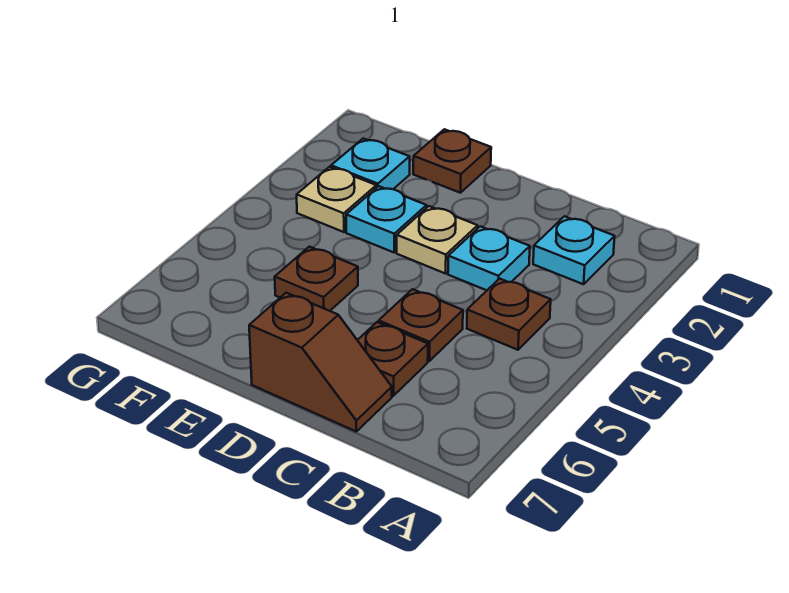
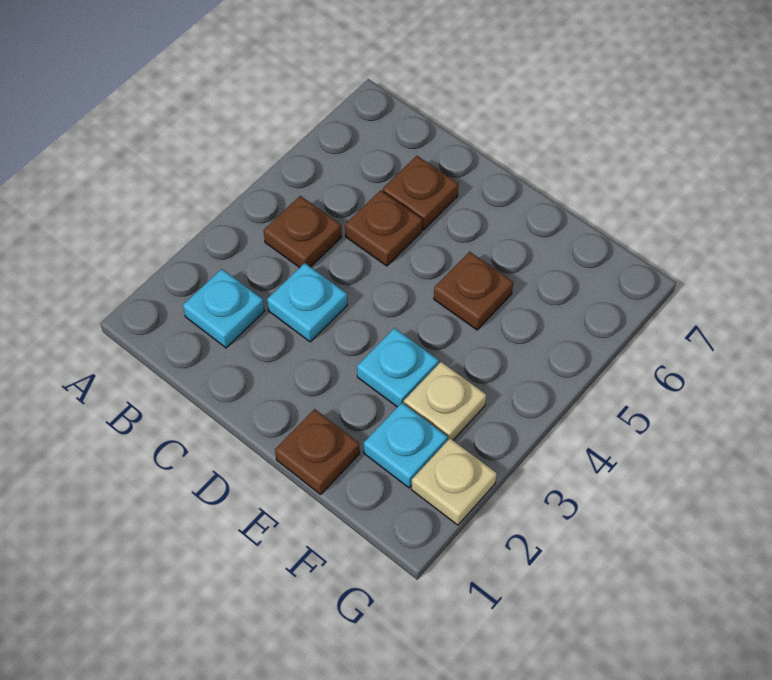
brown slope C7:D7 level 1 top D -> none
tan plate D3 level 1 -> tan plate G2 level 1

